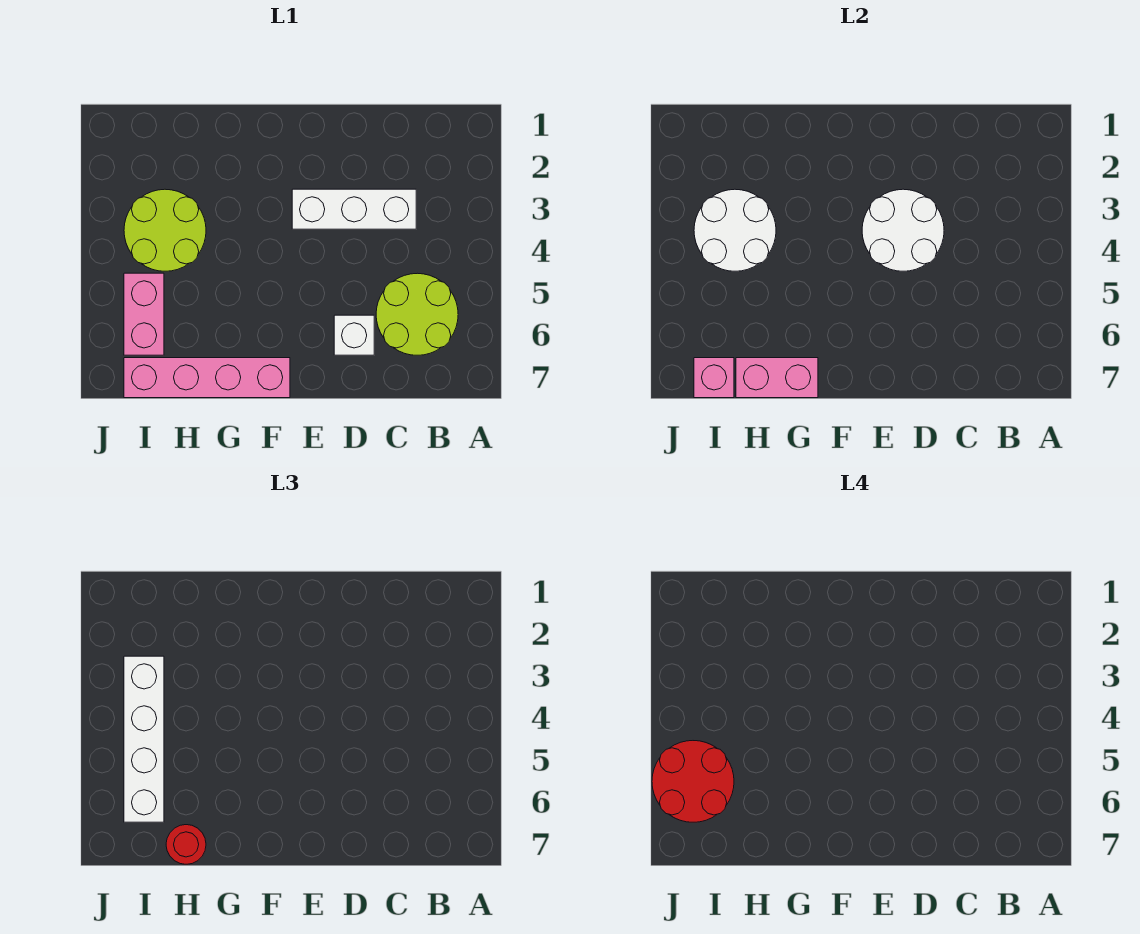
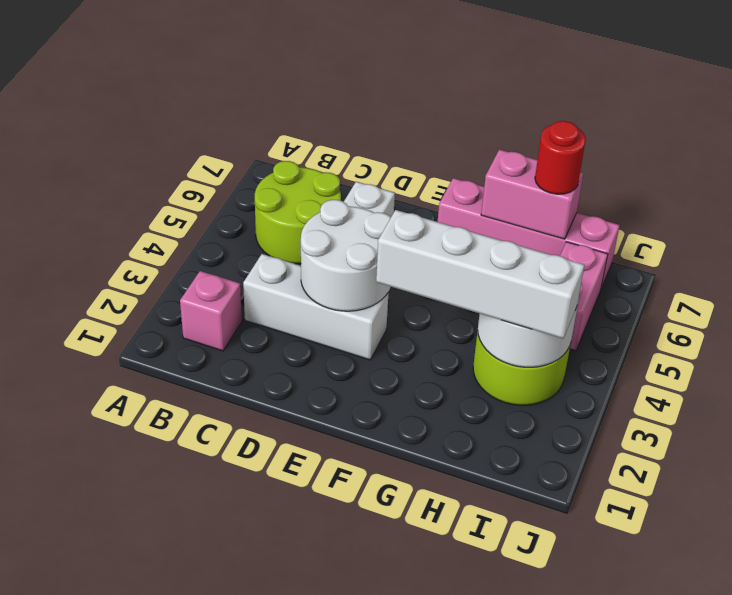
white brick I3:I6 level 3 -> white brick F3:I3 level 3
red round brick I5:J6 level 4 -> none
pink brick I7 level 2 -> pink brick B2 level 1

